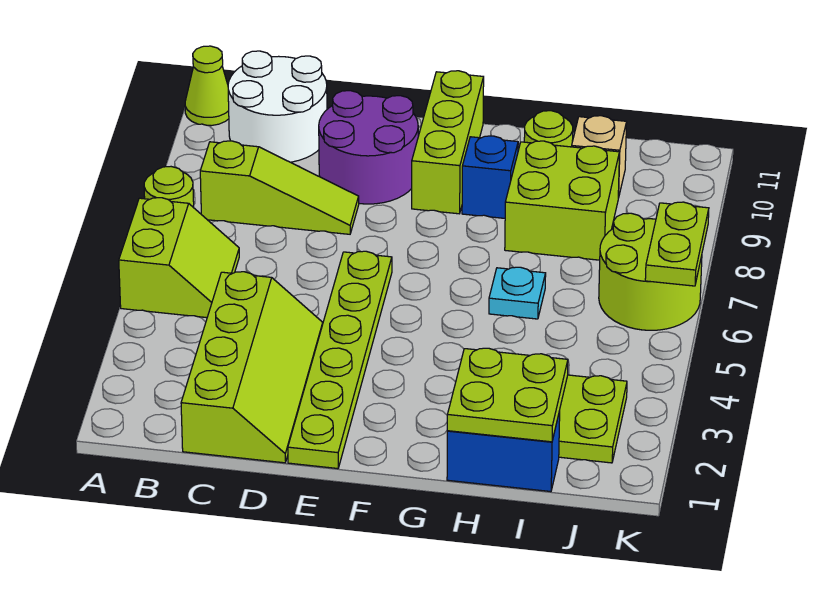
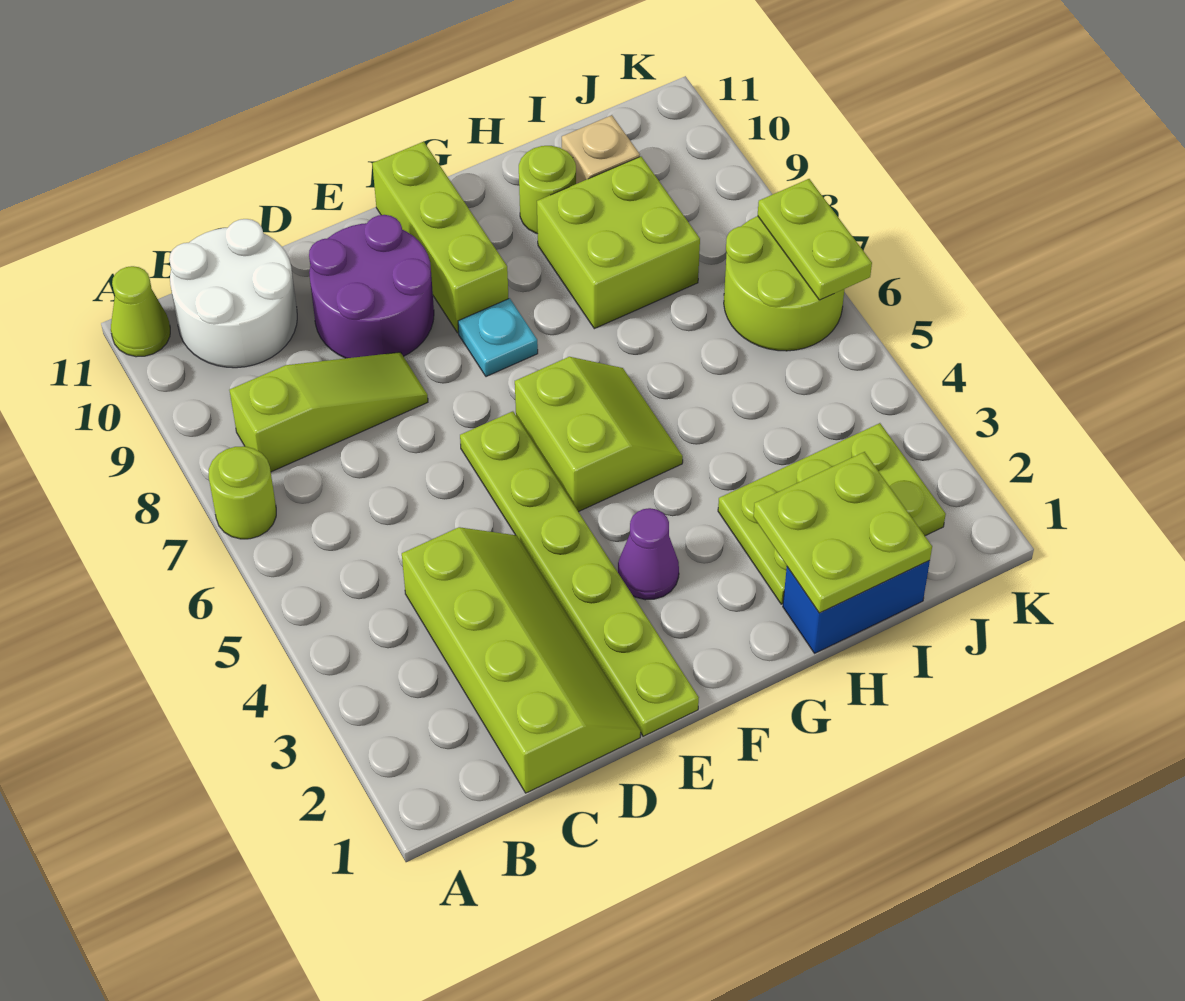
lime slope A5:B6 level 1 top A -> lime slope F5:G6 level 1 top F
none -> purple cone F3 level 1
blue brick G9 level 1 -> none
cyan plate H6 level 1 -> cyan plate F8 level 1

